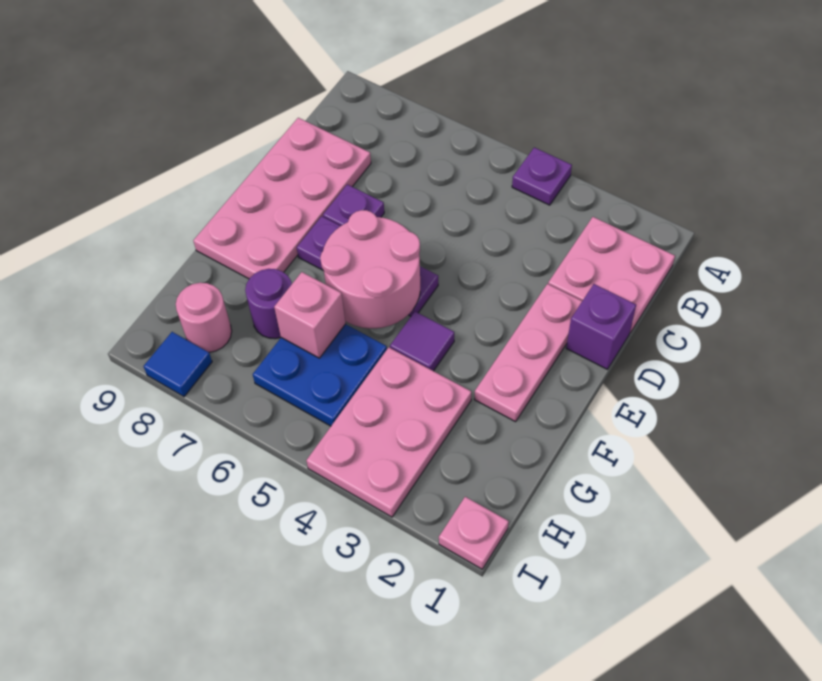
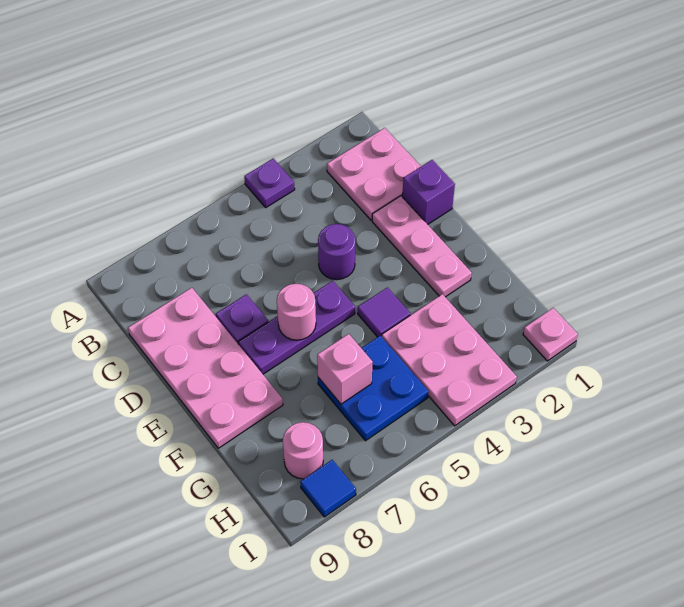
pink round brick E5:F6 level 2 -> pink round brick E6 level 2
purple round brick G7 level 1 -> purple round brick D4 level 1

